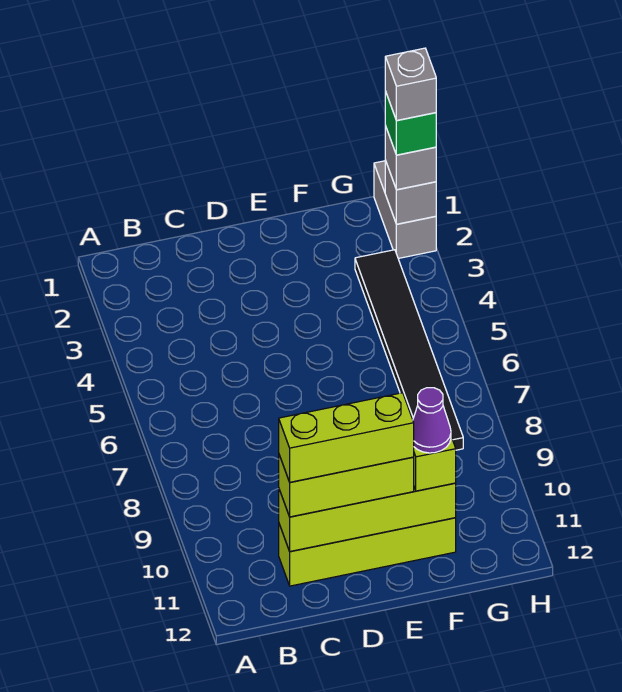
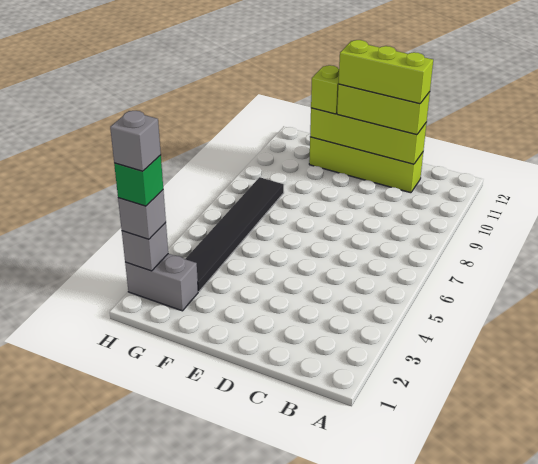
purple cone F11 level 4 -> none
grey brick H1:H2 level 1 -> grey brick G2:H2 level 1

